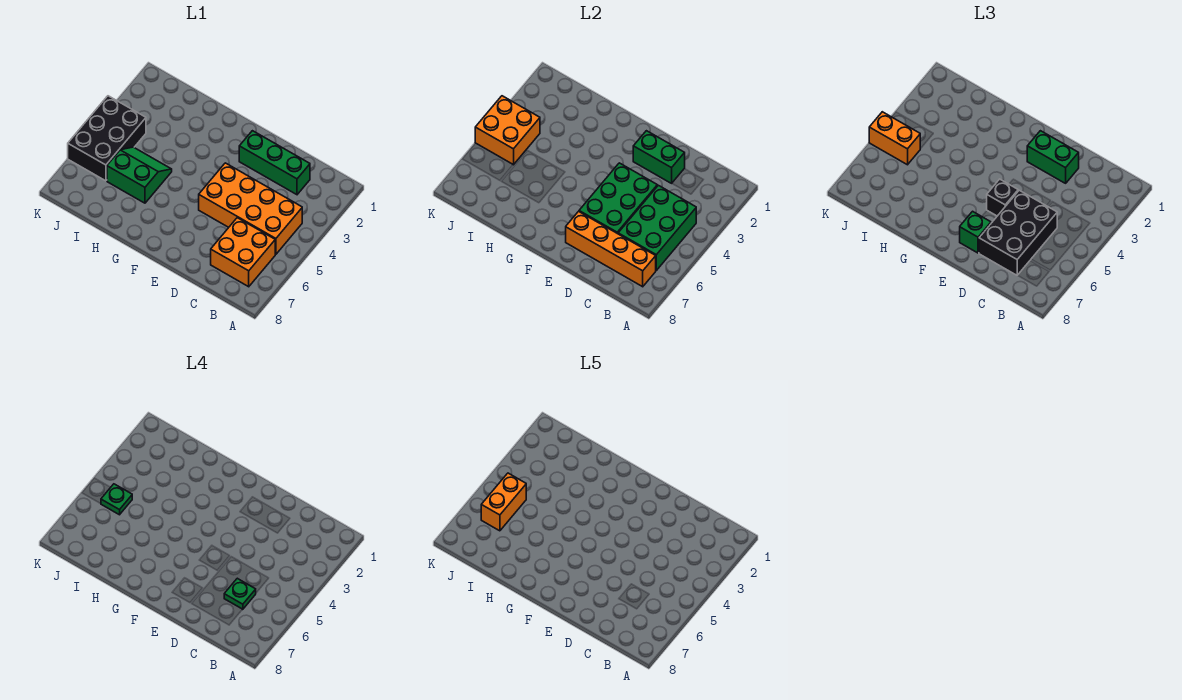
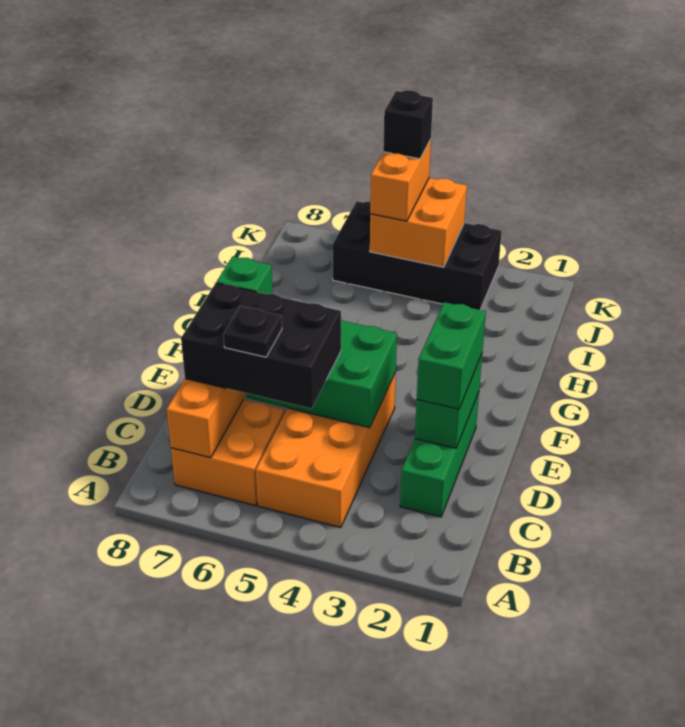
green brick B4:C6 level 2 -> none
green plate C6 level 4 -> black plate C6 level 4
black brick E5 level 3 -> black brick K5 level 4
green slope H5:I6 level 1 top 6 -> none
black brick J4:K6 level 1 -> black brick J3:K6 level 1
green plate J5 level 4 -> none
orange brick J5:J6 level 5 -> none

